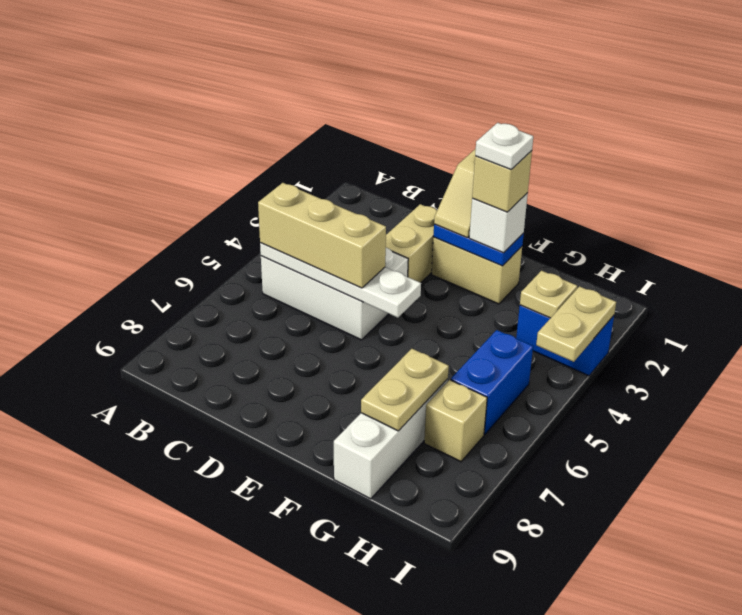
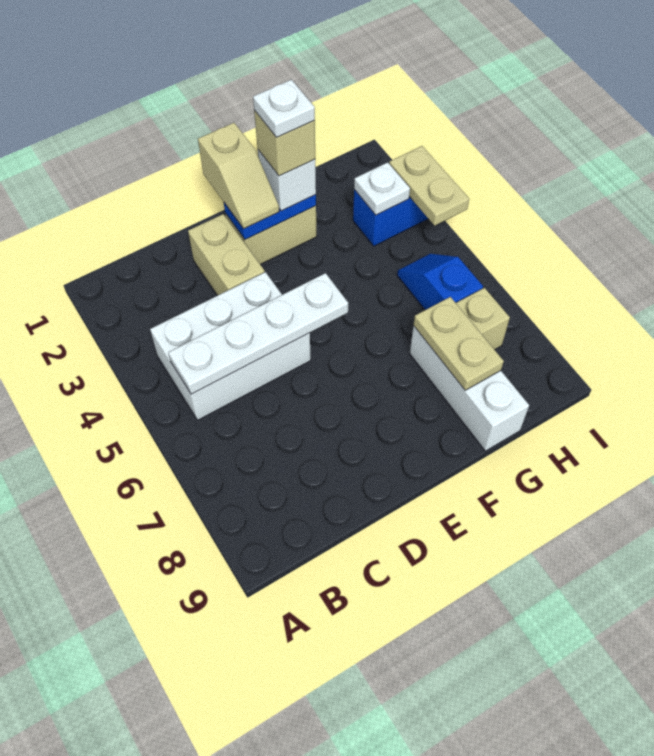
tan brick B5:D5 level 3 -> none
tan plate H3 level 2 -> white plate H3 level 2
blue brick H5:H6 level 1 -> blue slope H5:H6 level 1 top 6

